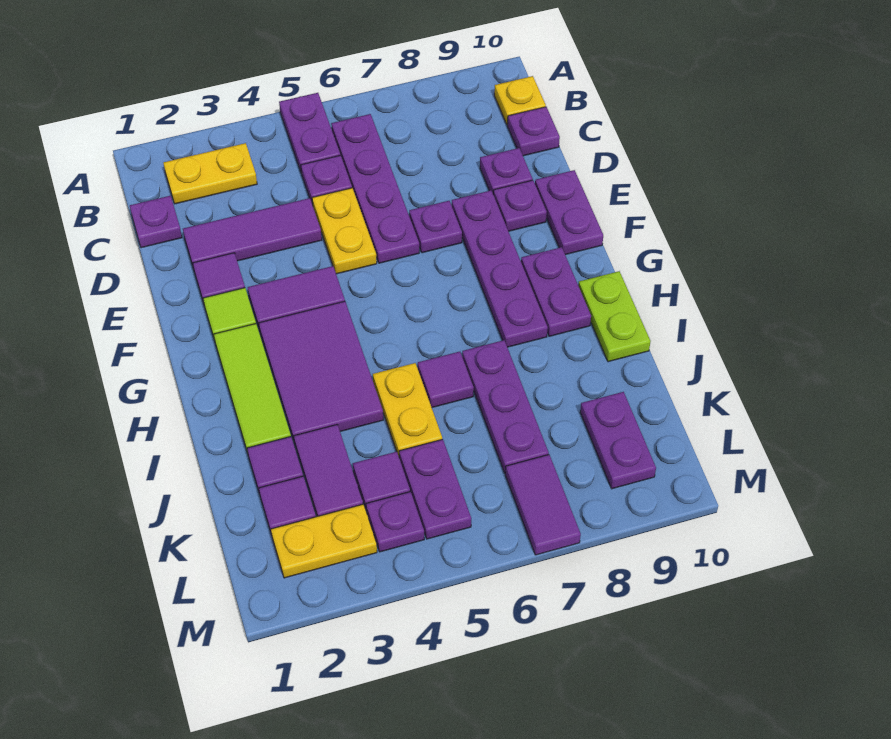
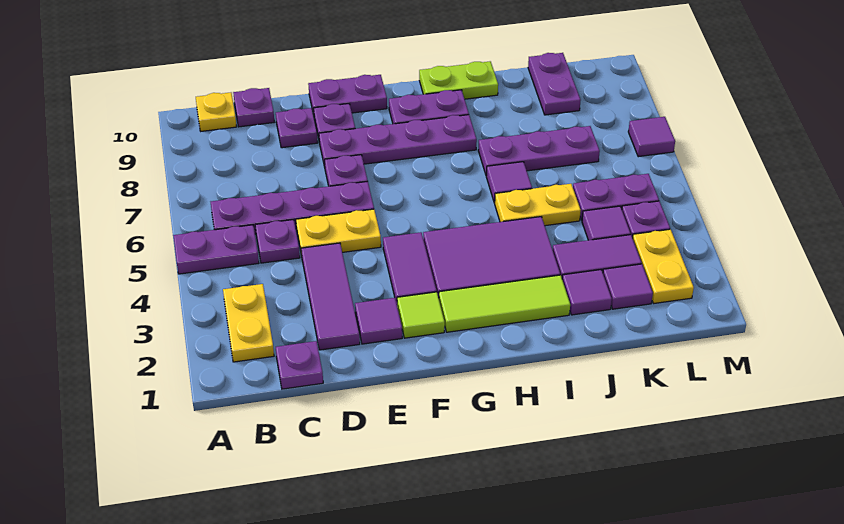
purple plate K9:L9 level 1 -> purple plate K9:K10 level 1
purple tile L7:M7 level 1 -> purple tile M7 level 1

